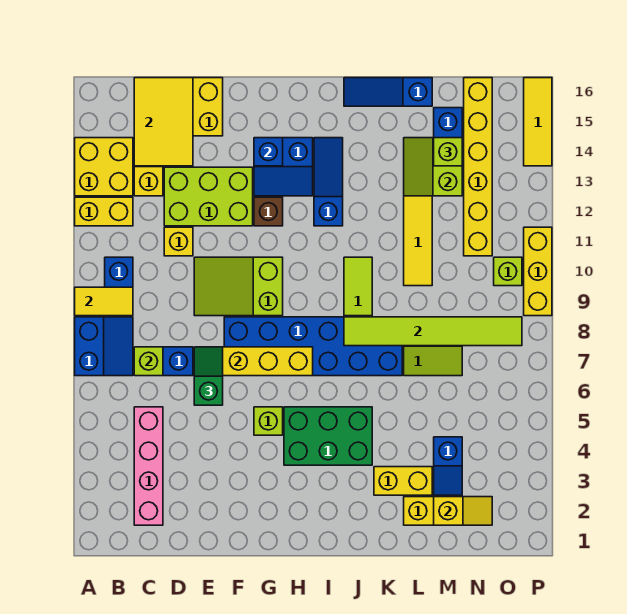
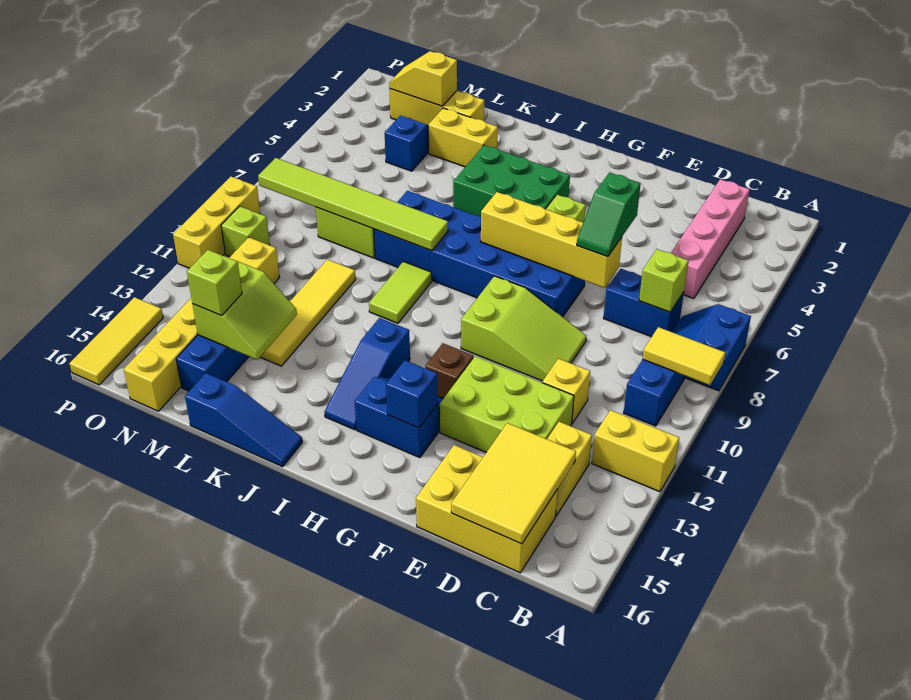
yellow brick A13:B14 level 1 -> none

